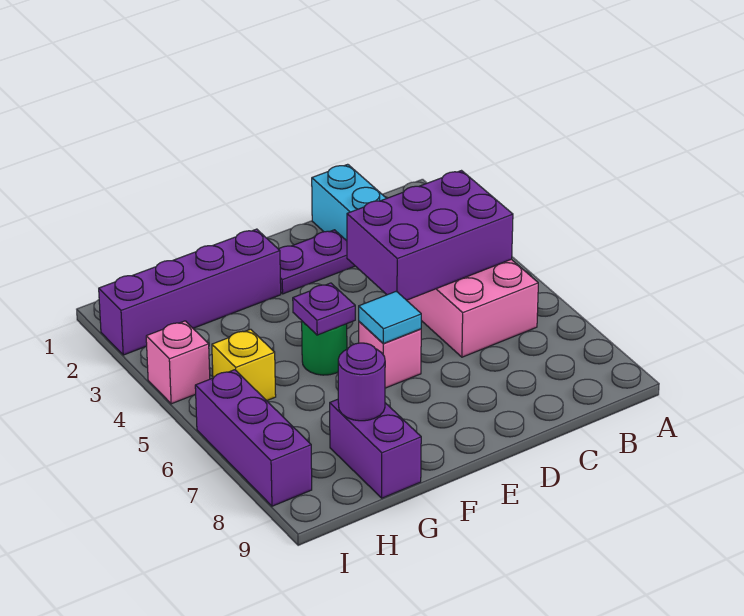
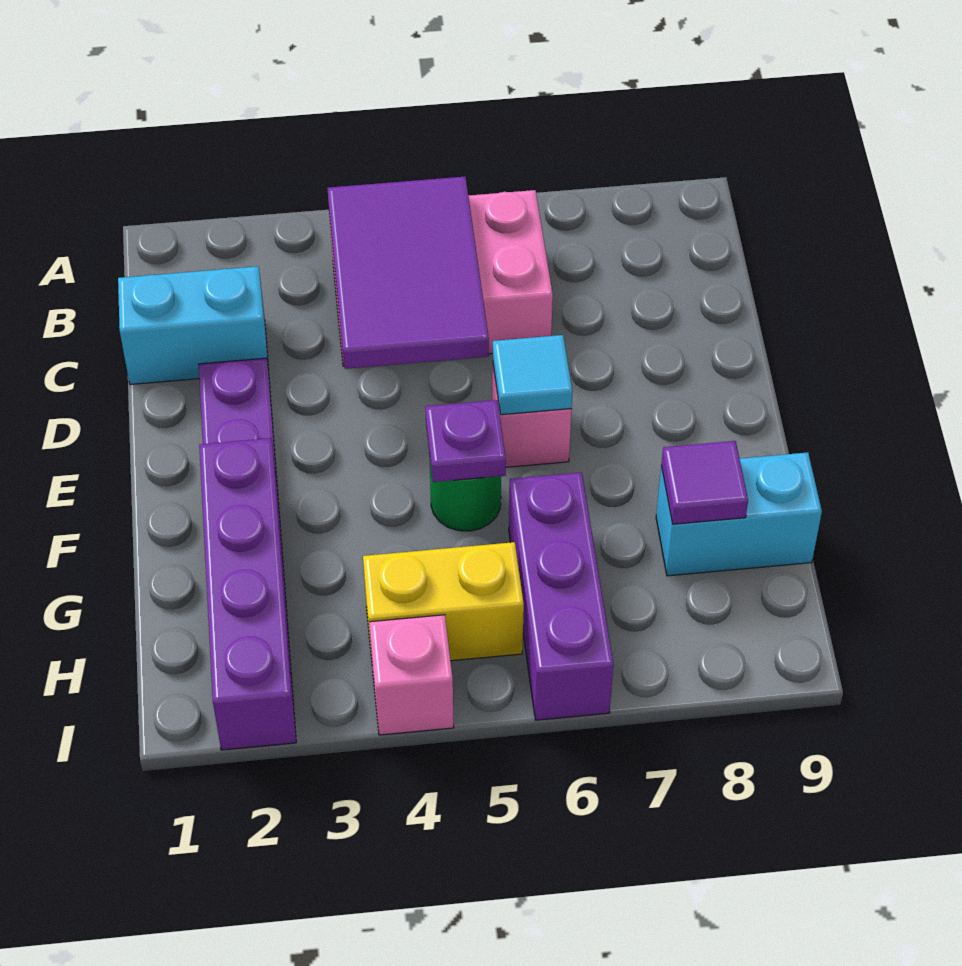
purple brick B4:D5 level 2 -> purple tile B4:D5 level 2
purple brick G8:G9 level 1 -> cyan brick G8:G9 level 1
purple round brick G8 level 2 -> purple tile G8 level 2
yellow brick H5 level 1 -> yellow brick H4:H5 level 1
purple brick I6:I8 level 1 -> purple brick G6:I6 level 1

